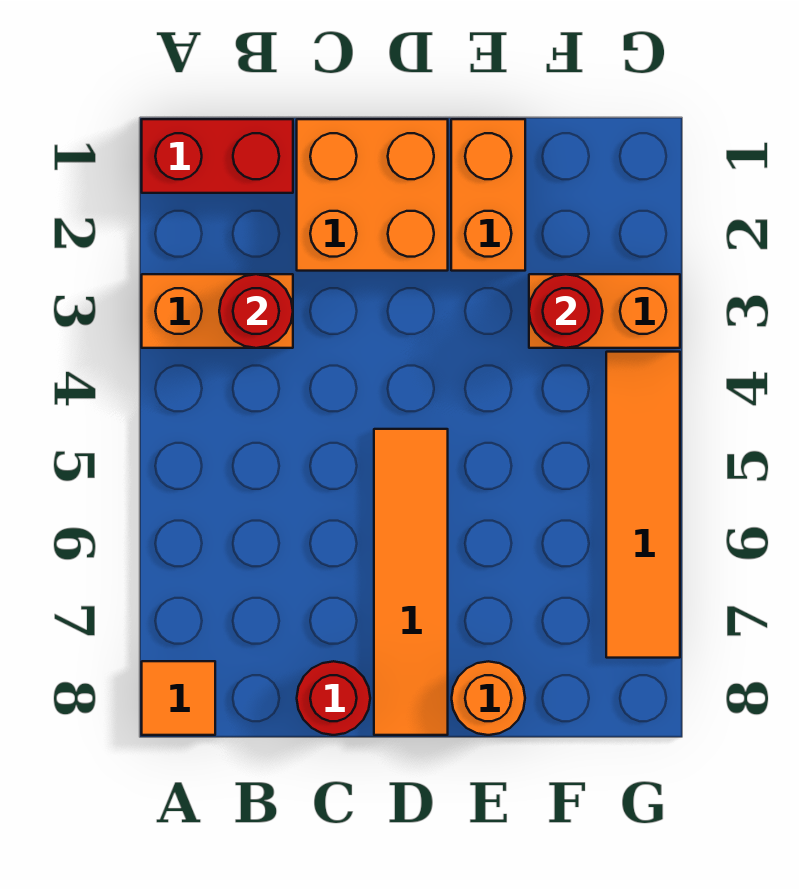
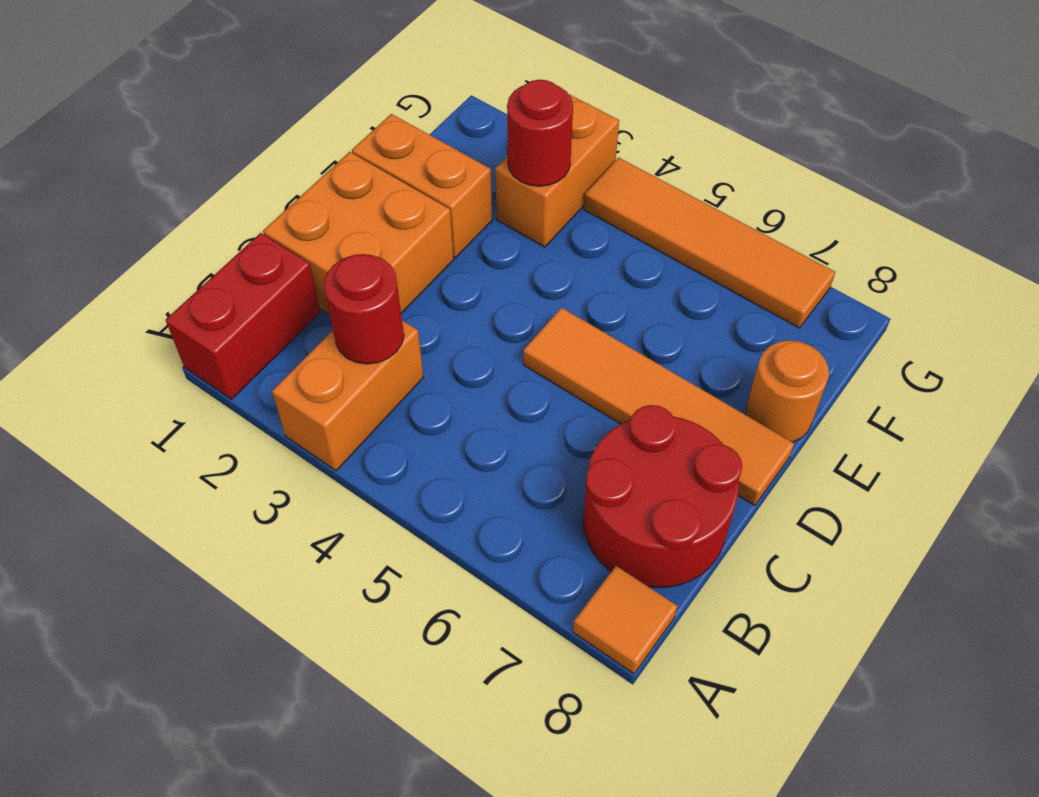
red round brick C8 level 1 -> red round brick B7:C8 level 1

